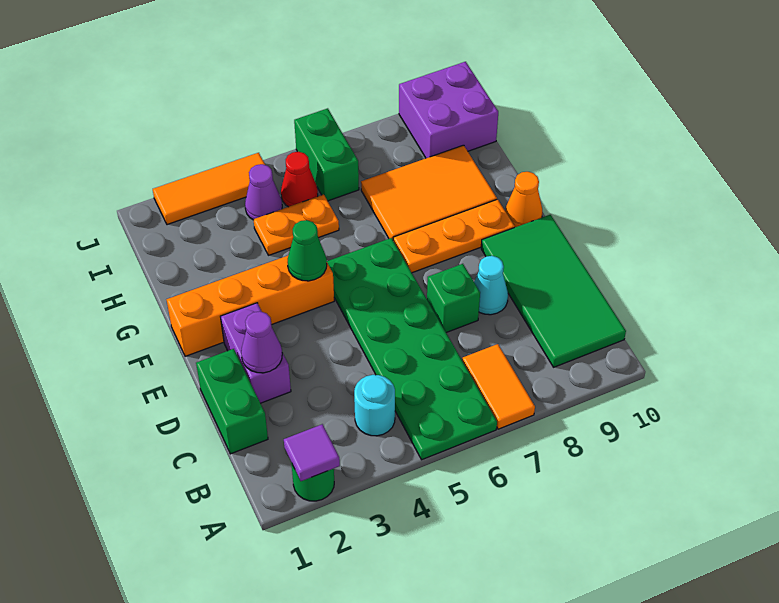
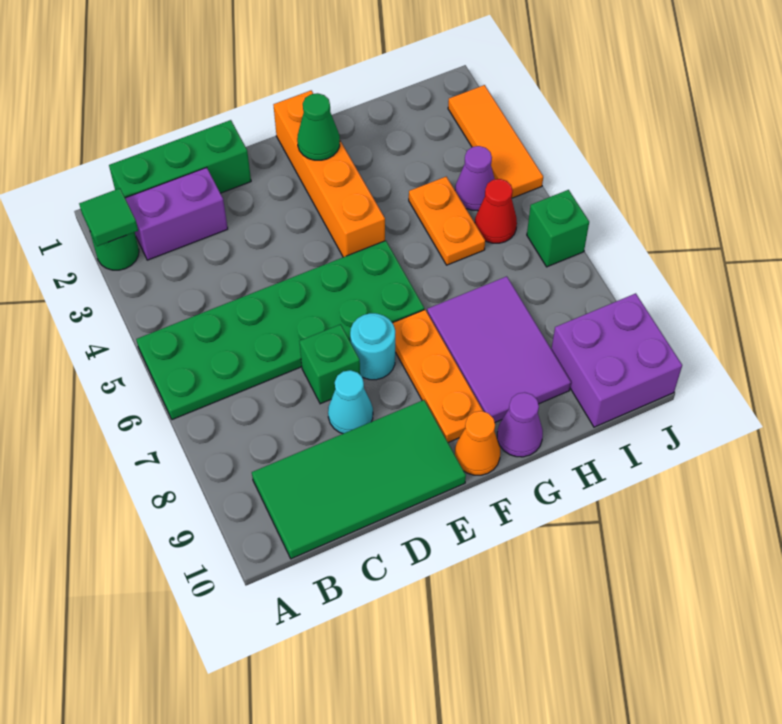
purple tile A2 level 2 -> green tile A2 level 2
orange tile A7:B7 level 1 -> none
cyan round brick B4 level 1 -> cyan round brick E7 level 1
green brick C1:D1 level 1 -> green brick B1:D1 level 1
purple brick D2:E2 level 1 -> purple brick B2:C2 level 1
purple cone D2 level 2 -> purple cone G10 level 1
green cone F4 level 2 -> green cone F2 level 2
orange tile G7:H9 level 1 -> purple tile G7:H9 level 1
green brick I6:J6 level 1 -> green brick J6 level 1

